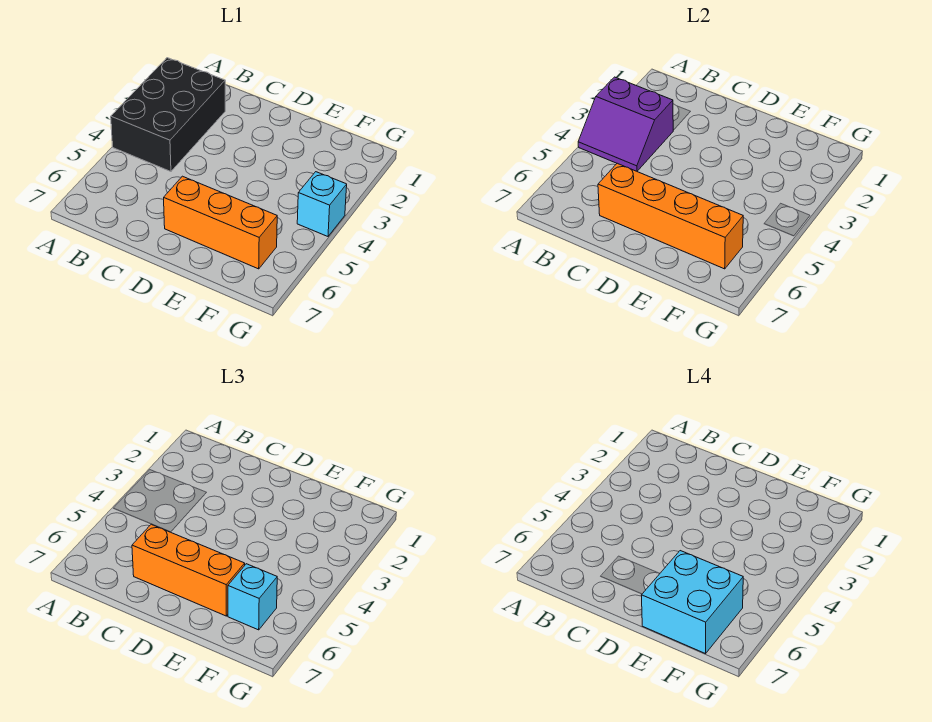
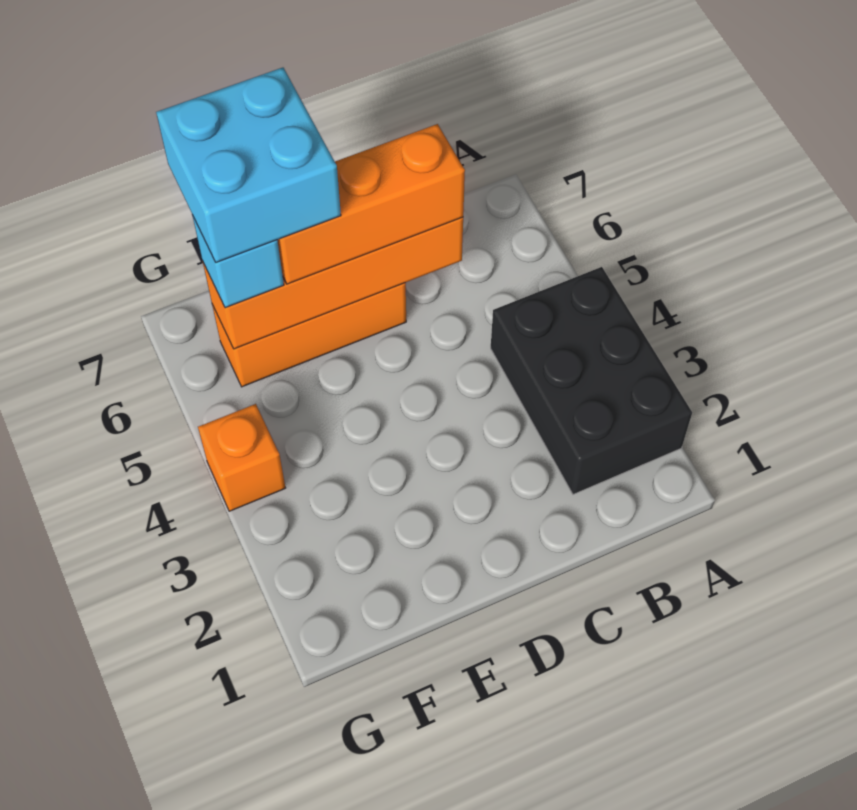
purple slope A3:B4 level 2 top 3 -> none
cyan brick G4 level 1 -> orange brick G4 level 1

